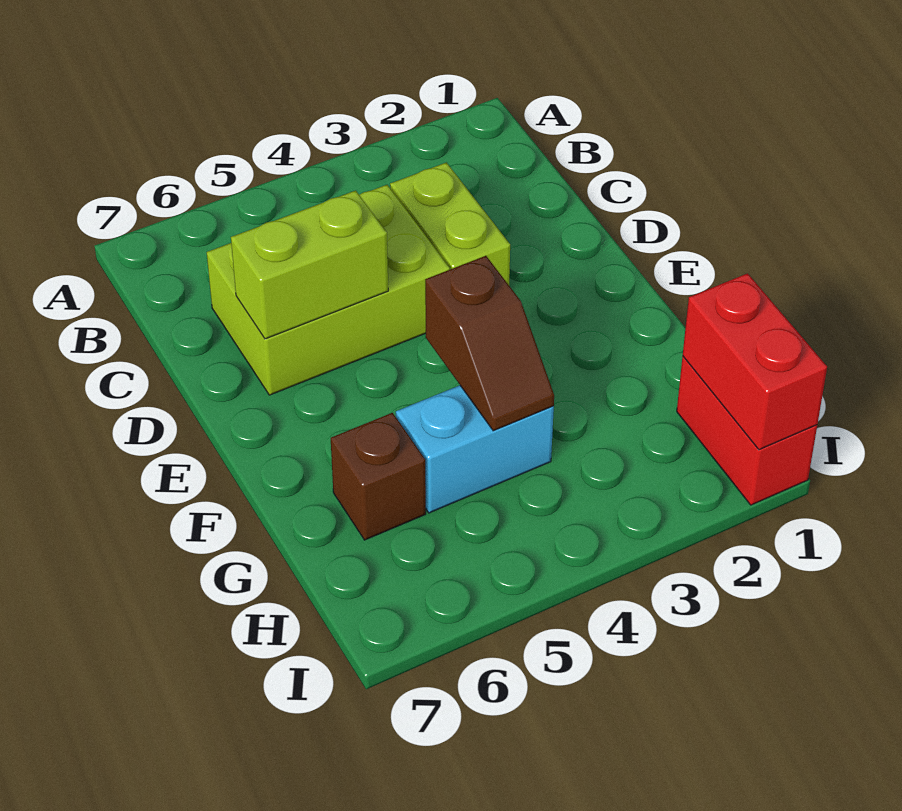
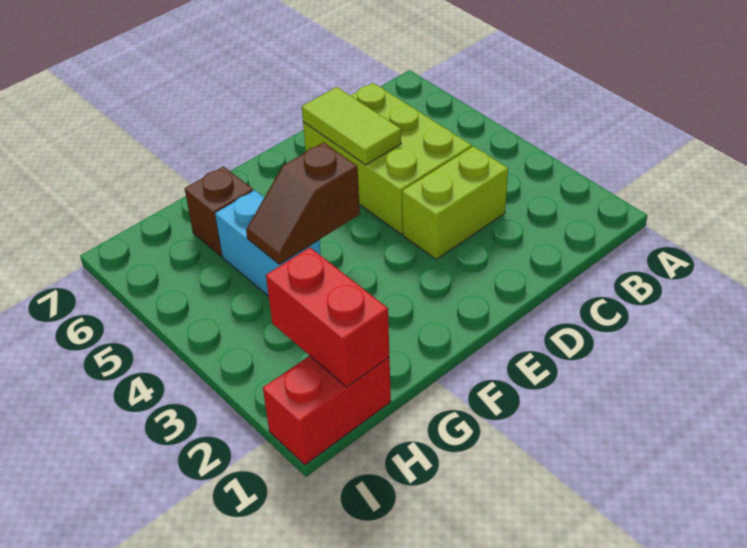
lime brick D5:D6 level 2 -> lime tile D5:D6 level 2
red brick H1:I1 level 2 -> red brick H1:H2 level 2

